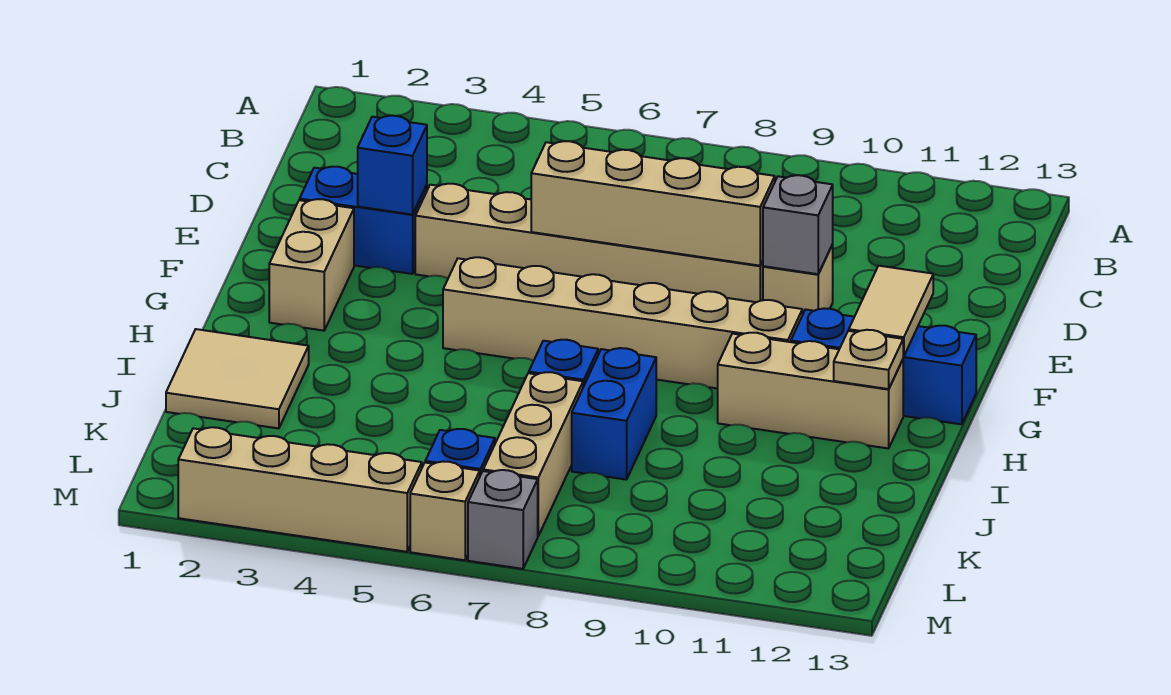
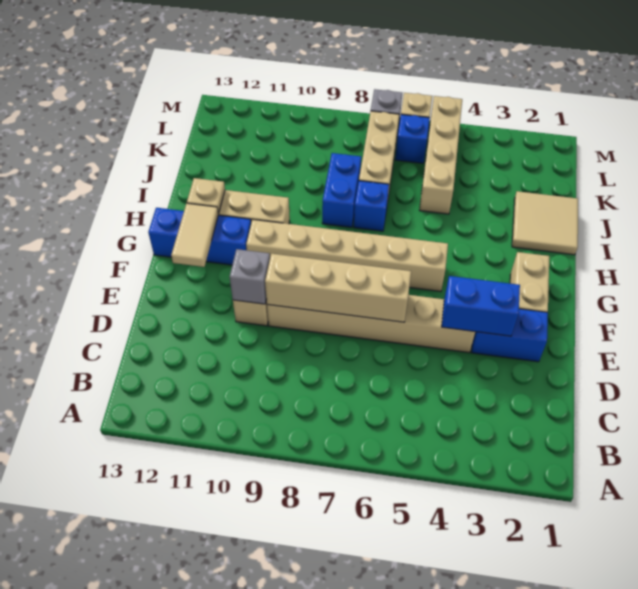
blue brick E3 level 2 -> blue brick E3:E4 level 2
tan brick M2:M5 level 1 -> tan brick J5:M5 level 1

